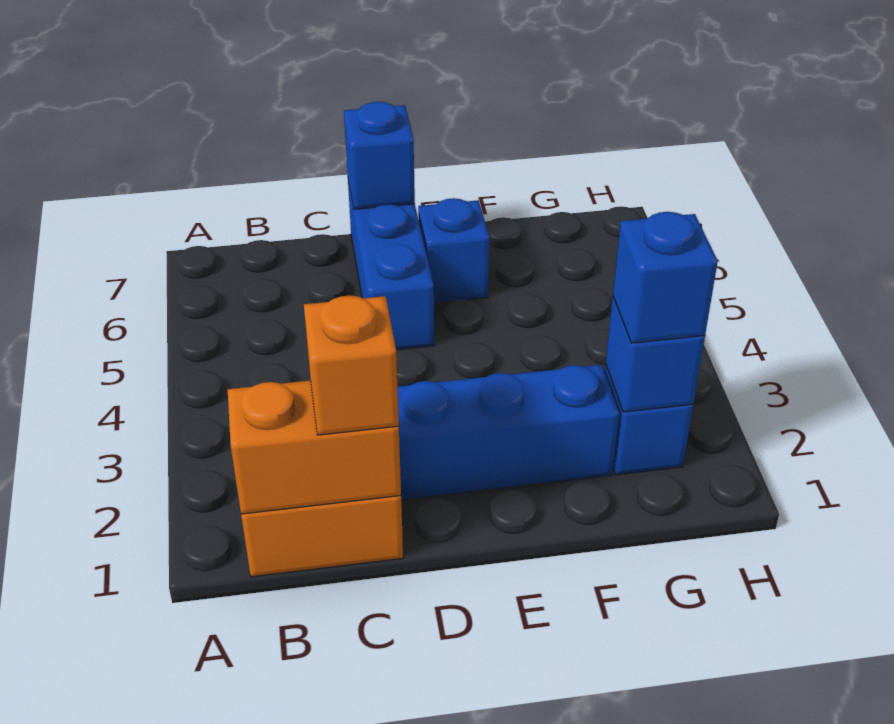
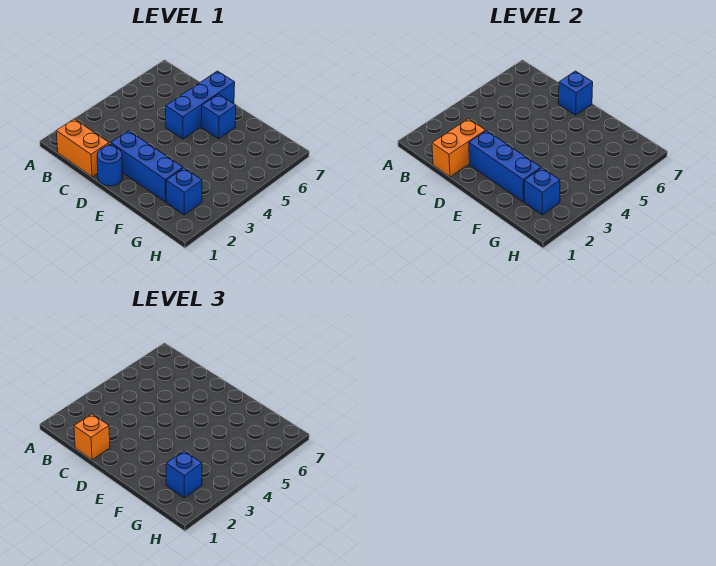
orange brick B1:C1 level 2 -> orange brick C1:C2 level 2
none -> blue round brick D1 level 1
none -> blue brick D2:F2 level 2

